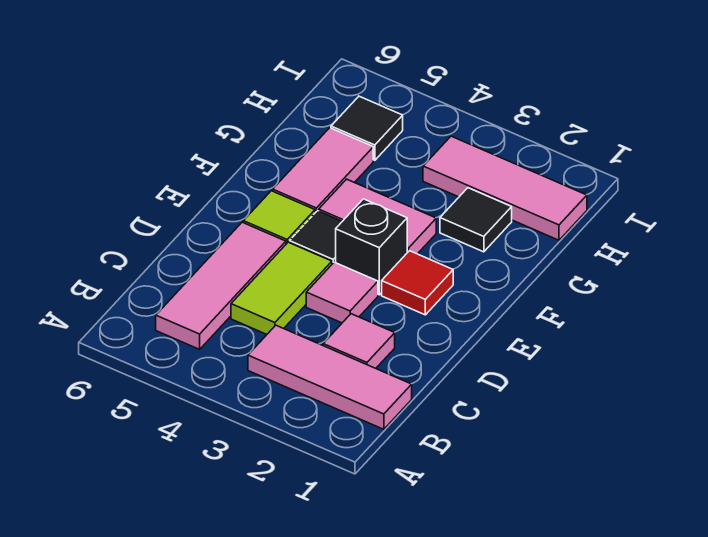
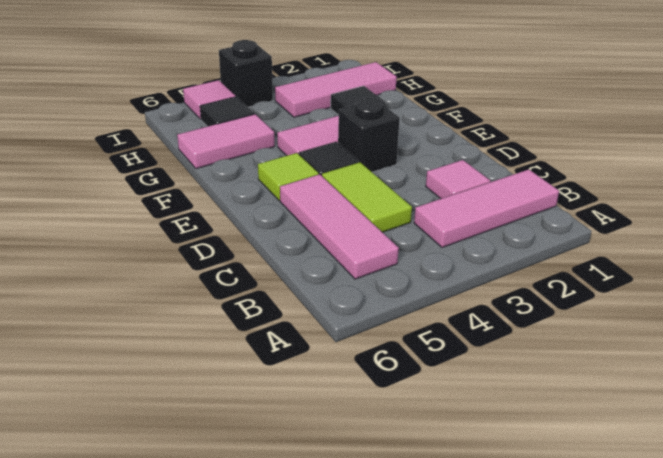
pink tile D3 level 1 -> pink tile I5 level 1
red tile E2 level 1 -> none
pink tile F5:G5 level 1 -> pink tile G5:G6 level 1
none -> black brick I4 level 1

